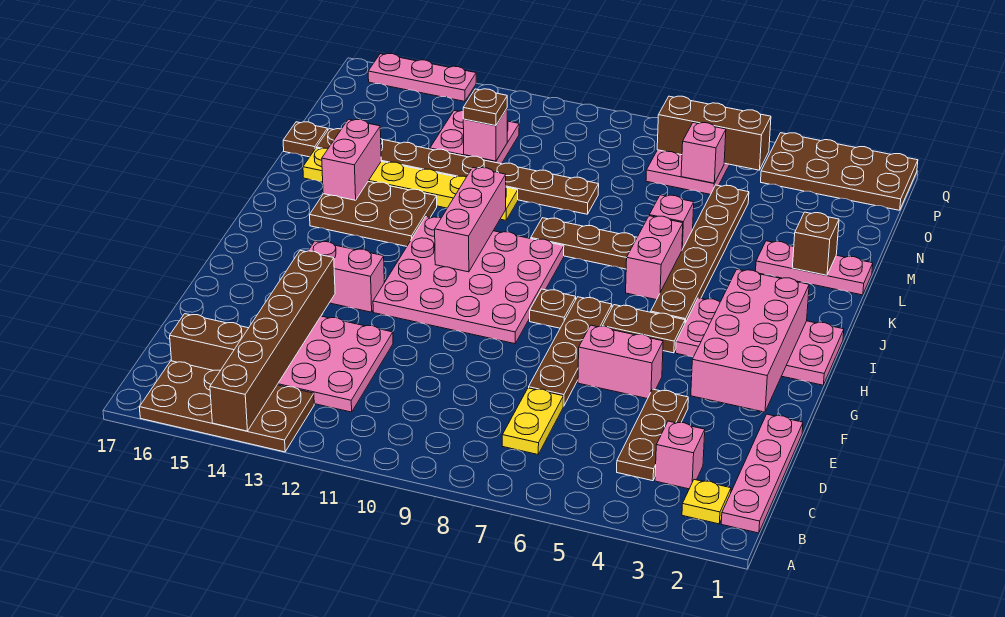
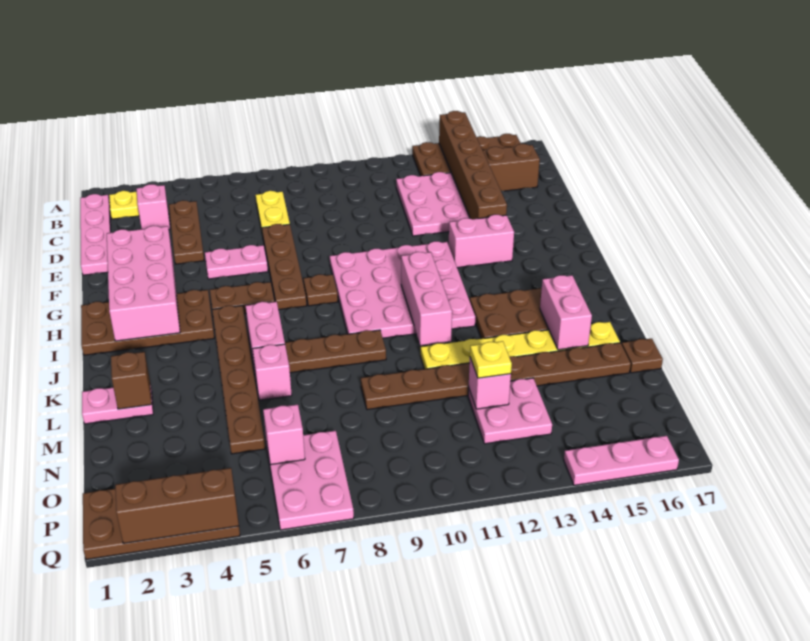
pink brick F5:F6 level 1 -> pink plate F5:F6 level 1
pink plate H1:I4 level 1 -> brown plate H1:I4 level 1
pink plate L1:L3 level 1 -> pink plate L1:L2 level 1
brown plate N12 level 3 -> yellow plate N12 level 3
brown brick P5:P7 level 2 -> brown brick Q2:Q4 level 2

